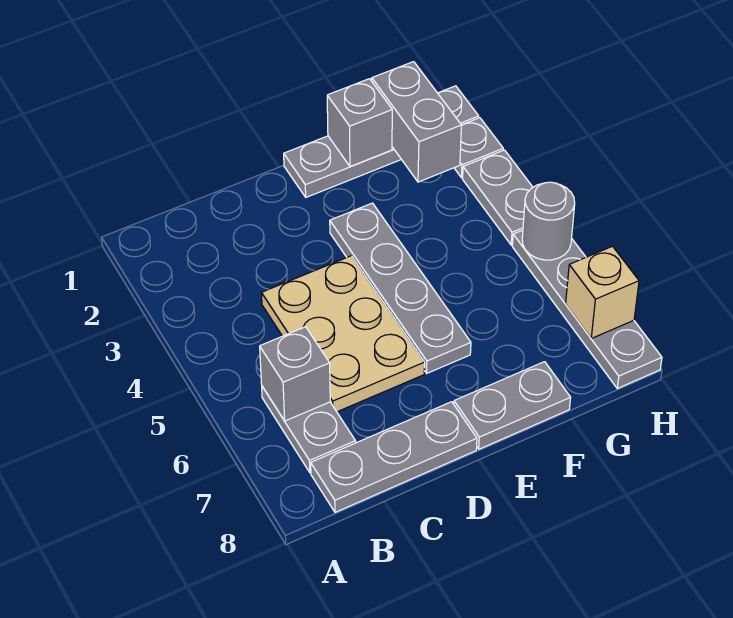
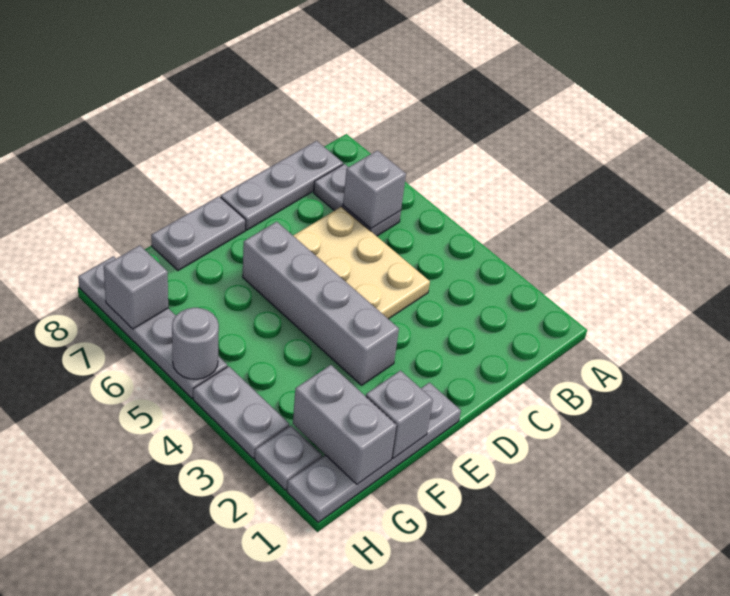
grey plate E3:E6 level 1 -> grey brick E3:E6 level 1
tan brick H7 level 2 -> grey brick H7 level 2

